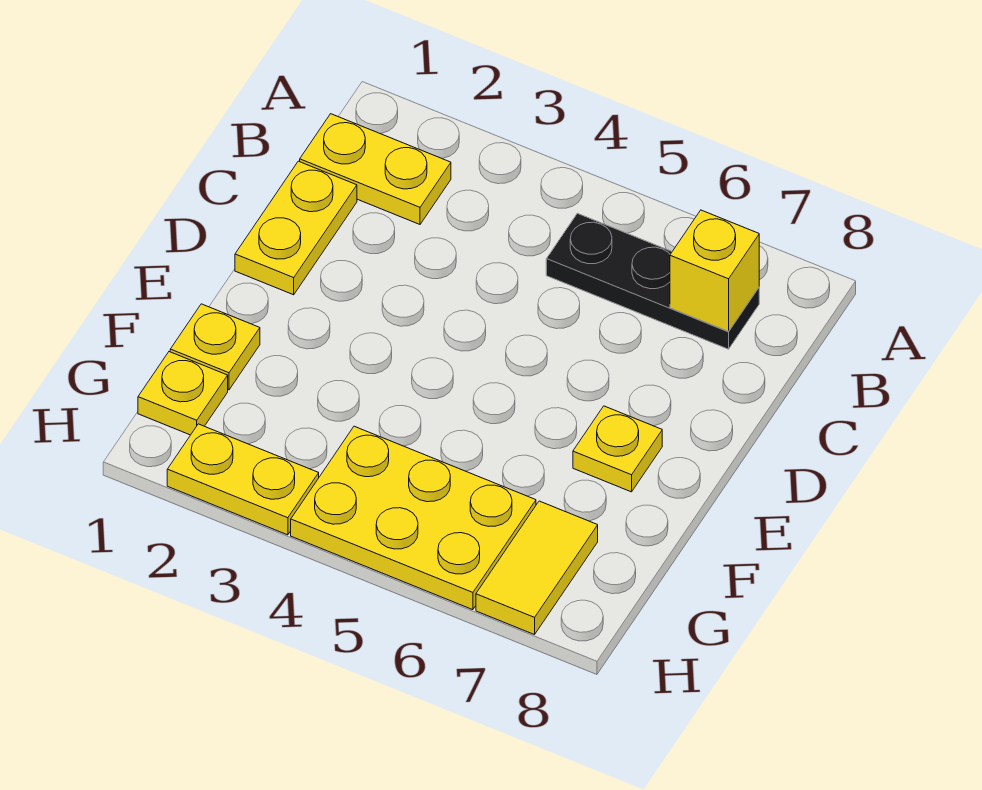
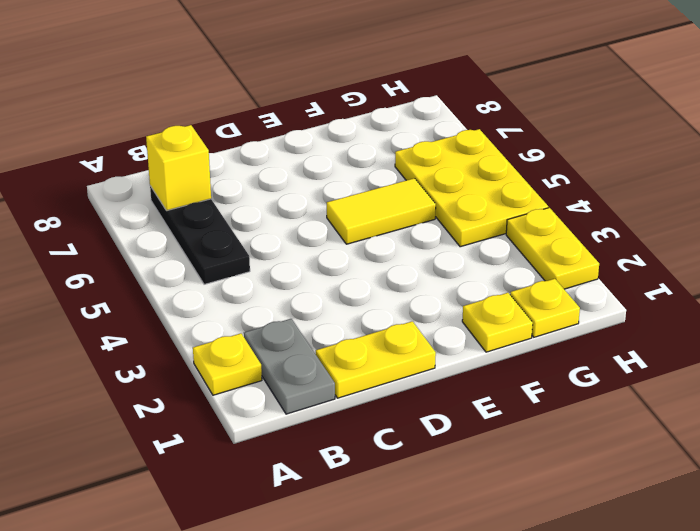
yellow plate B1:B2 level 1 -> grey plate B1:B2 level 1
yellow plate E7 level 1 -> yellow plate A2 level 1
yellow tile G7:H7 level 1 -> yellow tile E5:F5 level 1

